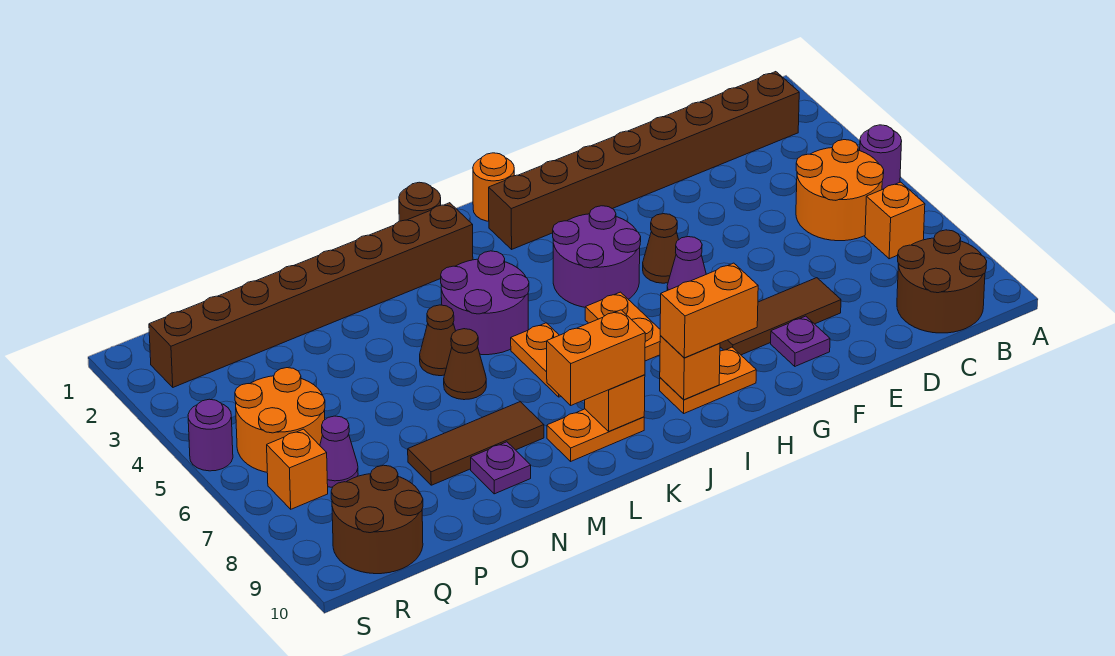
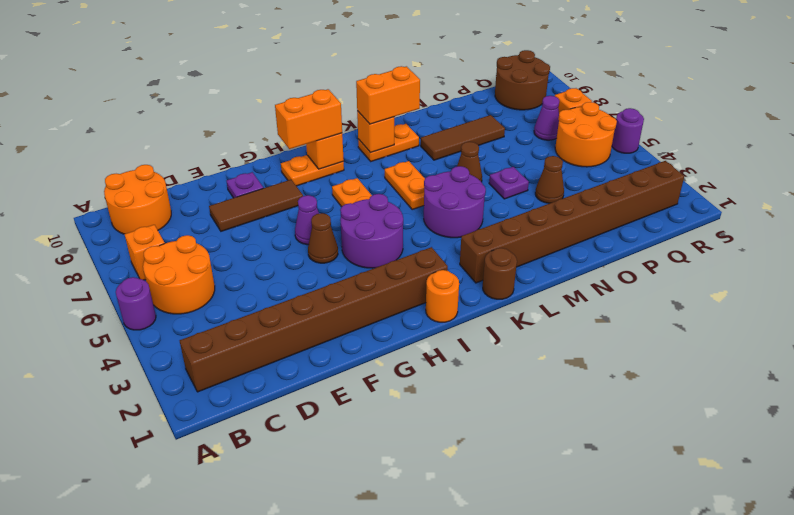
brown round brick B9:C10 level 1 -> orange round brick B9:C10 level 1
brown cone M5 level 1 -> brown cone O4 level 1
purple plate N9 level 1 -> purple plate N5 level 1

